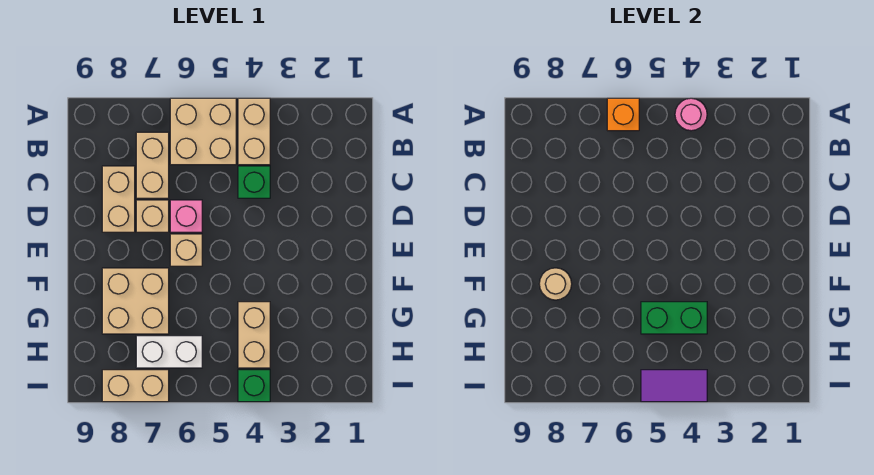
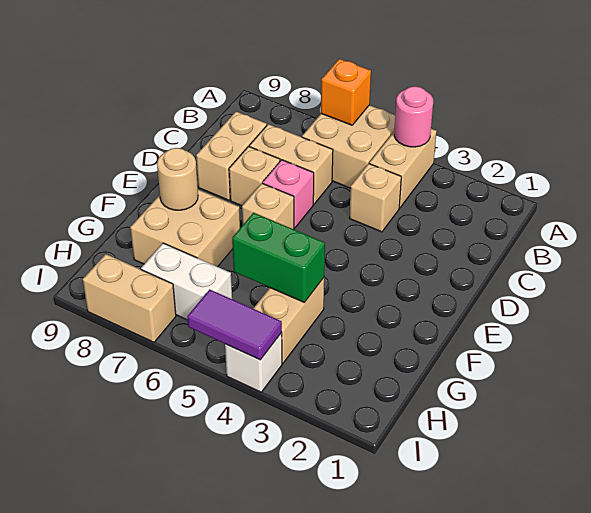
tan brick B7:C7 level 1 -> tan brick C6:C7 level 1
green brick C4 level 1 -> tan brick C4 level 1
green brick I4 level 1 -> white brick I4 level 1

